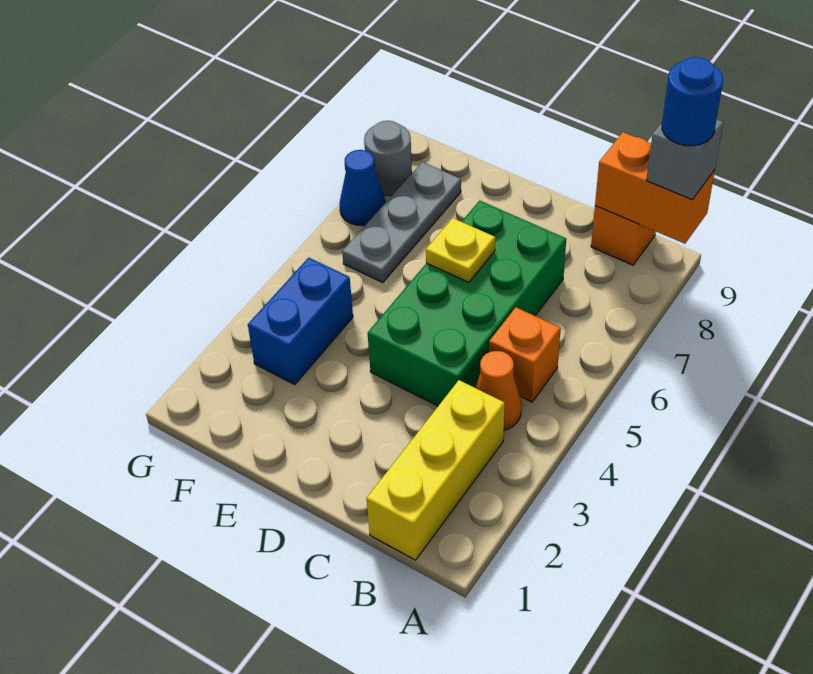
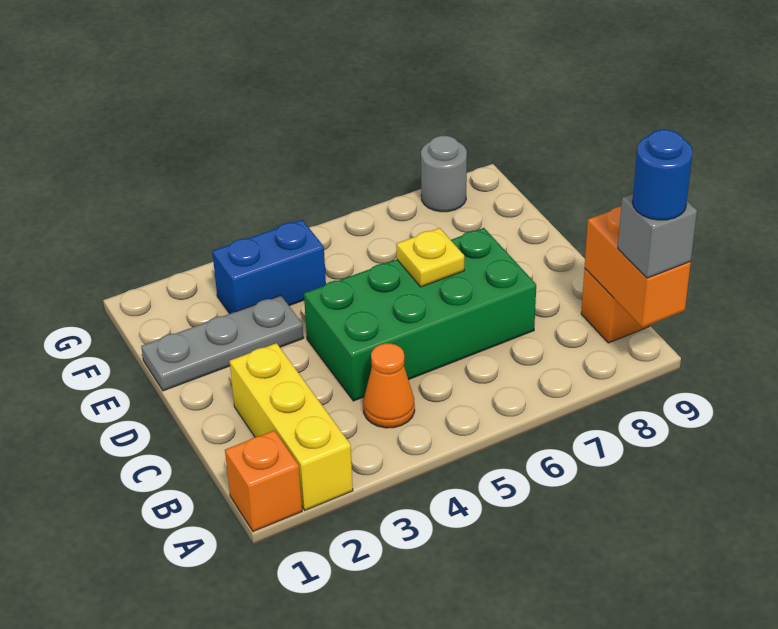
yellow brick B1:B3 level 1 -> yellow brick A2:C2 level 1
orange brick B5 level 1 -> orange brick A1 level 1
grey plate F6:F8 level 1 -> grey plate E1:E3 level 1
blue cone G7 level 1 -> none

